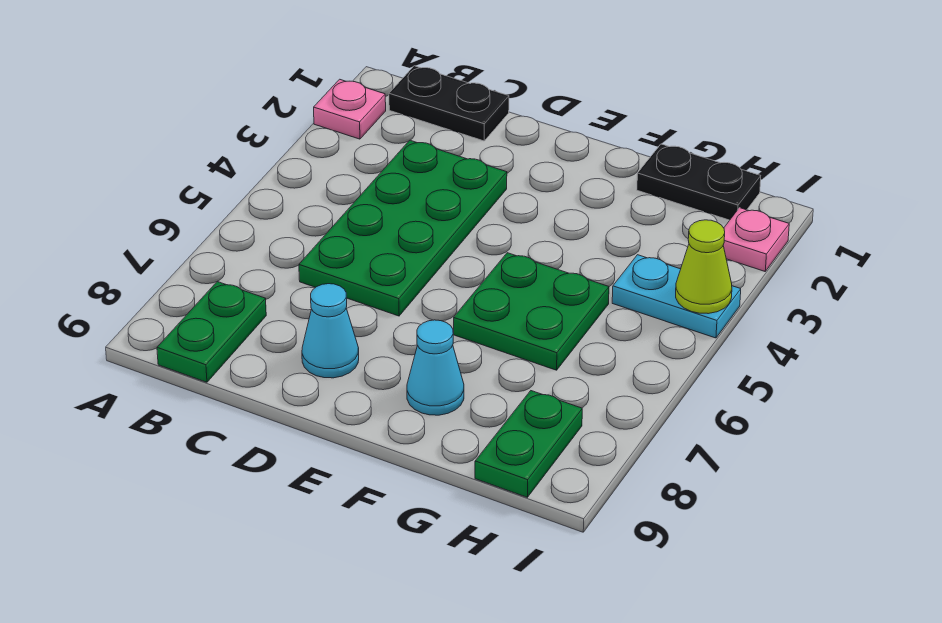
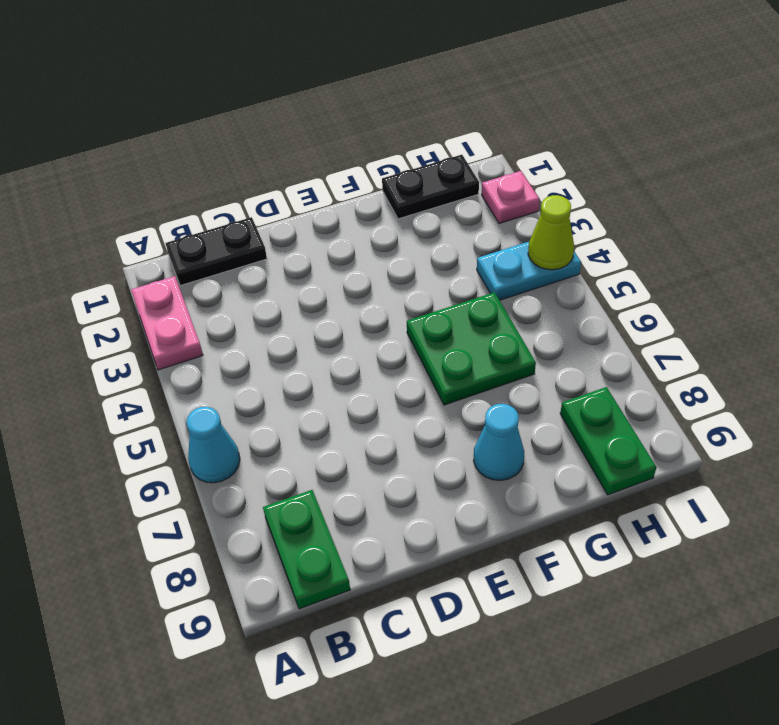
pink plate A2 level 1 -> pink plate A2:A3 level 1
green plate C3:D6 level 1 -> none
cyan cone D8 level 1 -> cyan cone A6 level 1

